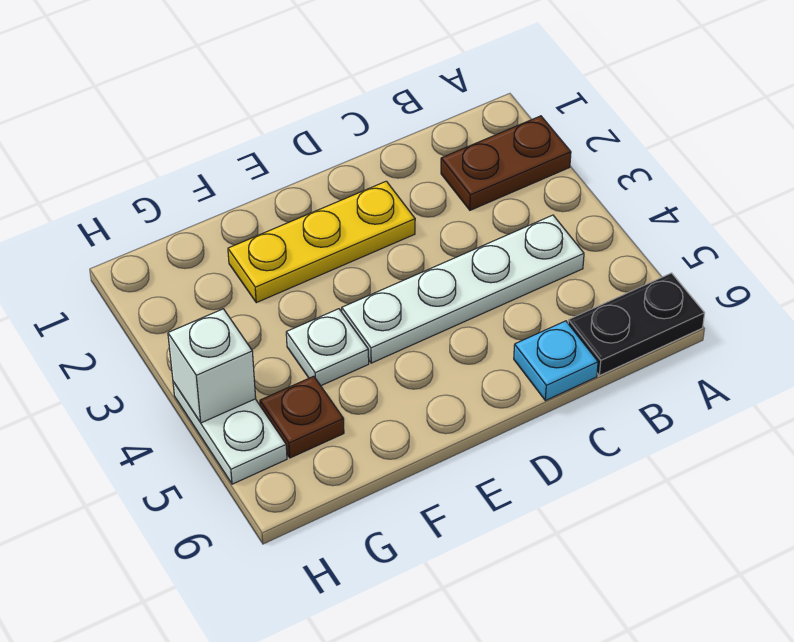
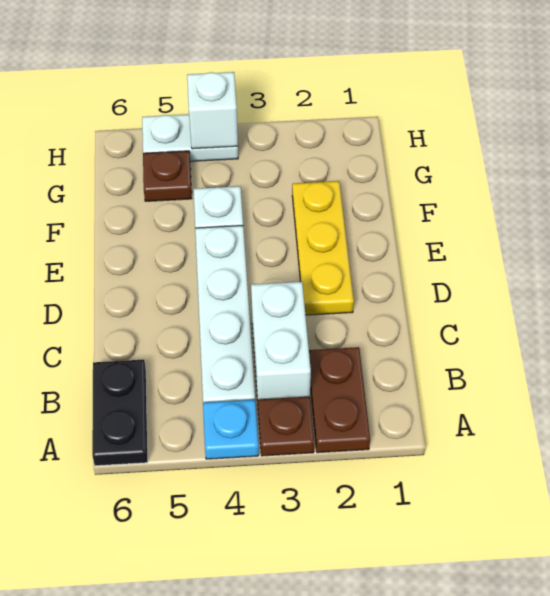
none -> brown plate A3 level 1
none -> white brick B3:C3 level 1
cyan plate C6 level 1 -> cyan plate A4 level 1

